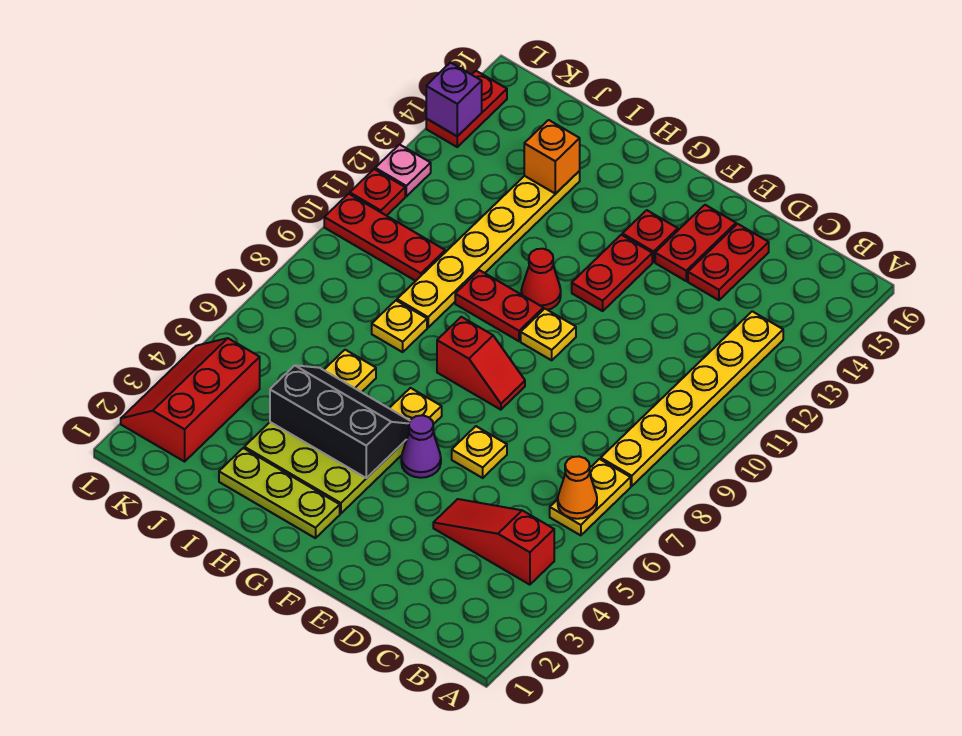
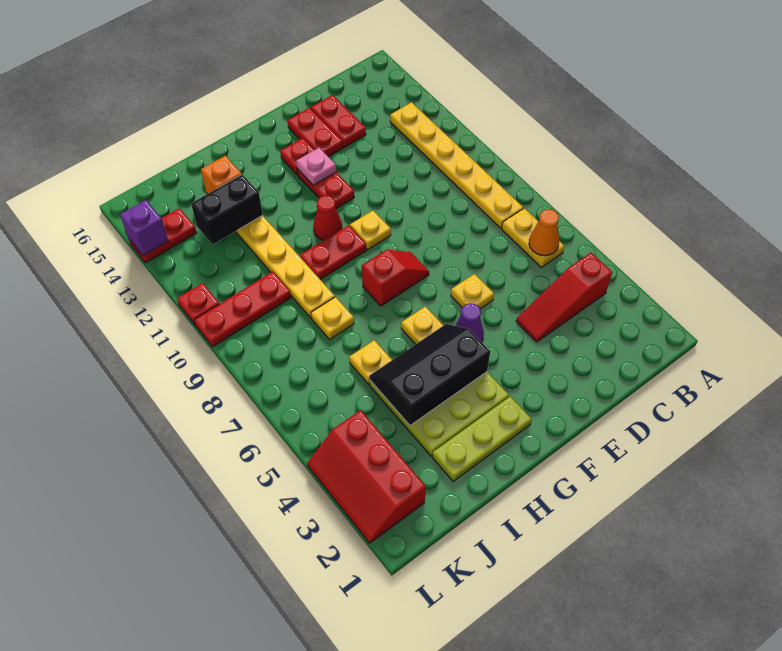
none -> black brick I13:J13 level 2
pink plate L12 level 1 -> pink plate F13 level 2
red plate L14:L15 level 1 -> red plate K14:L14 level 1

